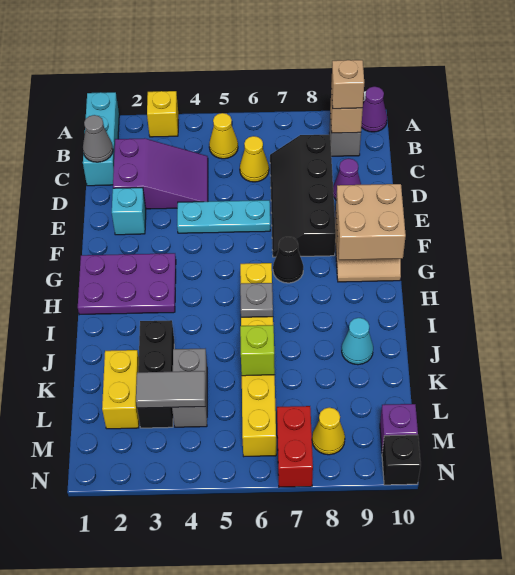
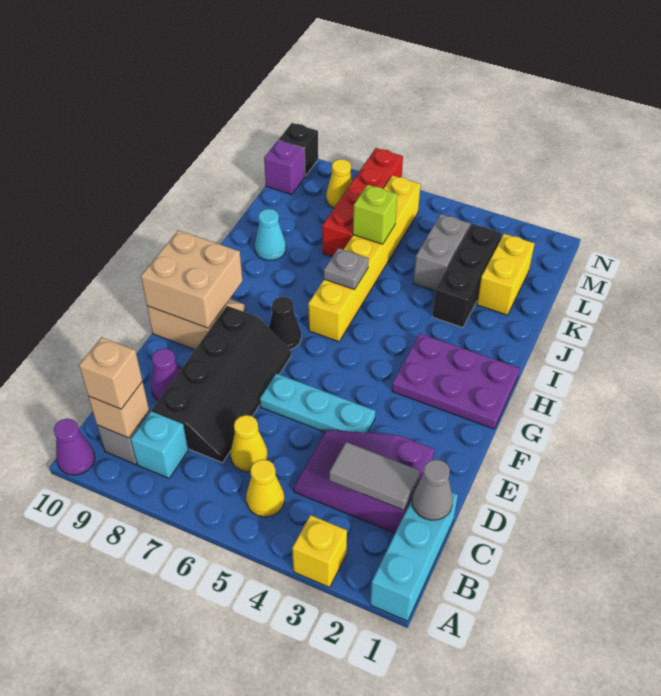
cyan brick E2 level 1 -> cyan brick B8 level 1
grey tile L3:L4 level 2 -> grey tile C2:C3 level 2
red brick M7:N7 level 1 -> red brick K7:N7 level 1

